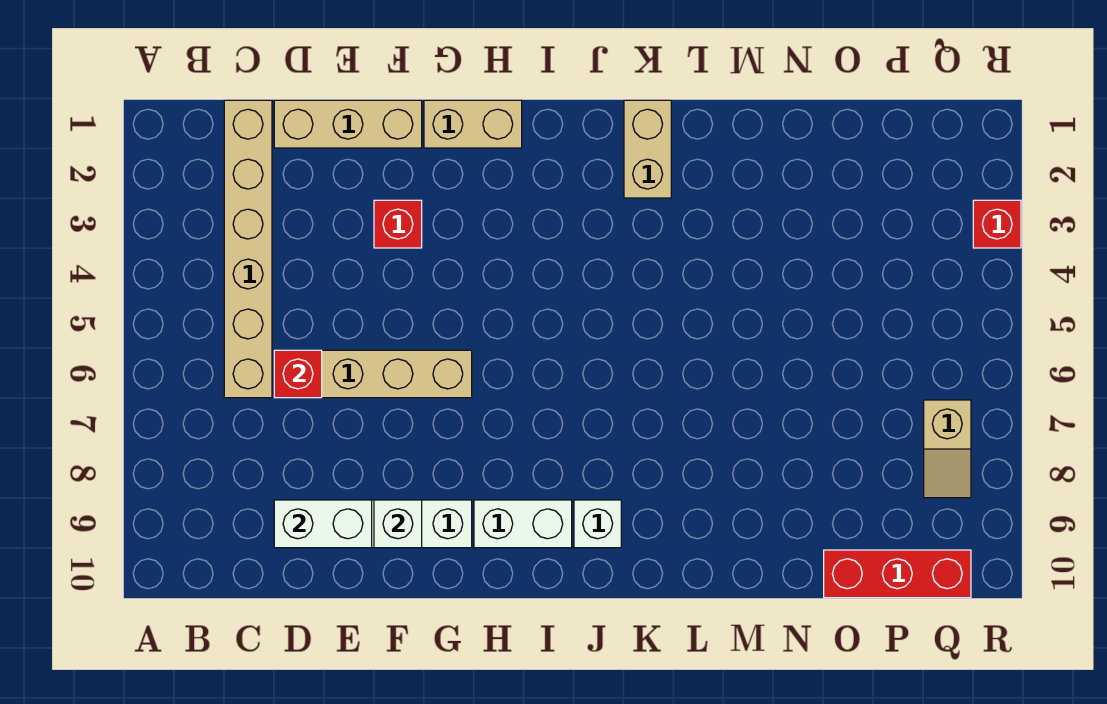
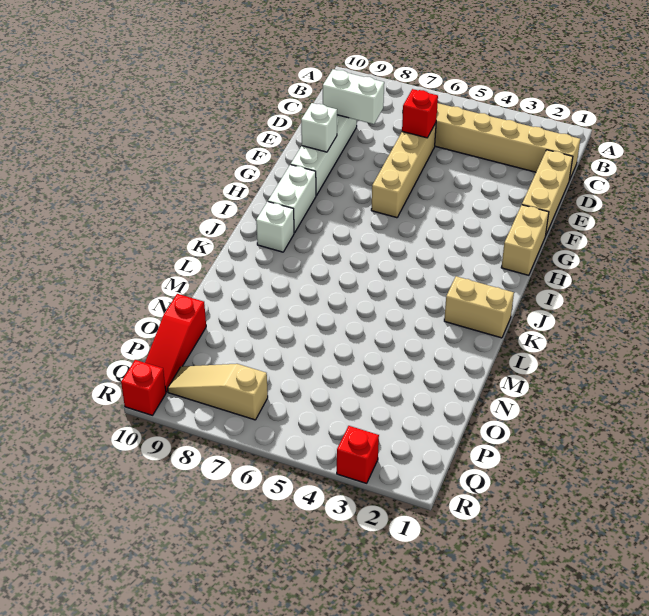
white brick D9:E9 level 2 -> white brick D8:D9 level 2
red brick F3 level 1 -> red brick R10 level 1
red brick O10:Q10 level 1 -> red slope O10:Q10 level 1 top O
tan slope Q7:Q8 level 1 top 7 -> tan slope Q7:Q9 level 1 top 7

